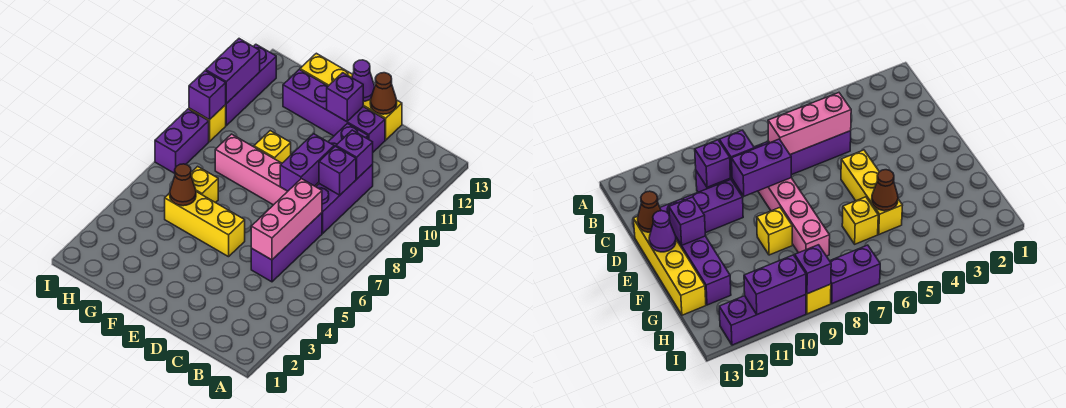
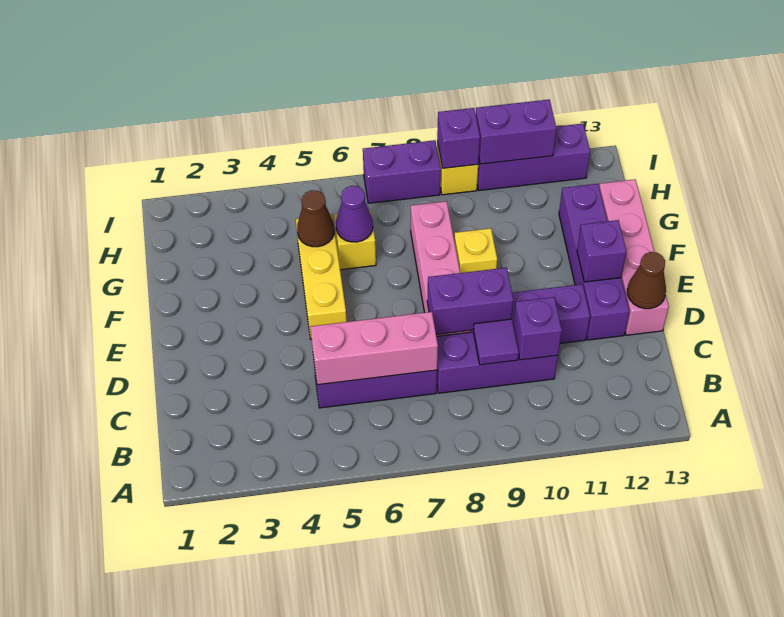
purple brick C9 level 2 -> purple tile C9 level 2
yellow brick D13:G13 level 1 -> pink brick D13:G13 level 1
purple cone E13 level 2 -> purple cone G6 level 2

